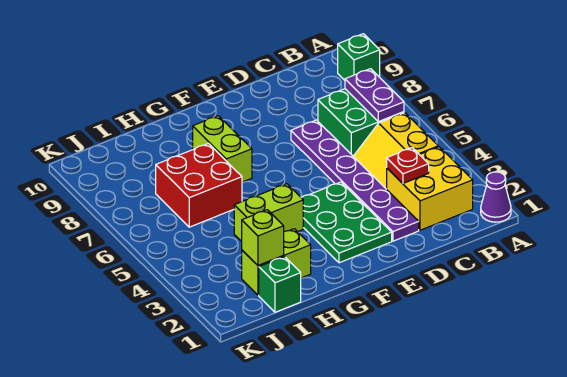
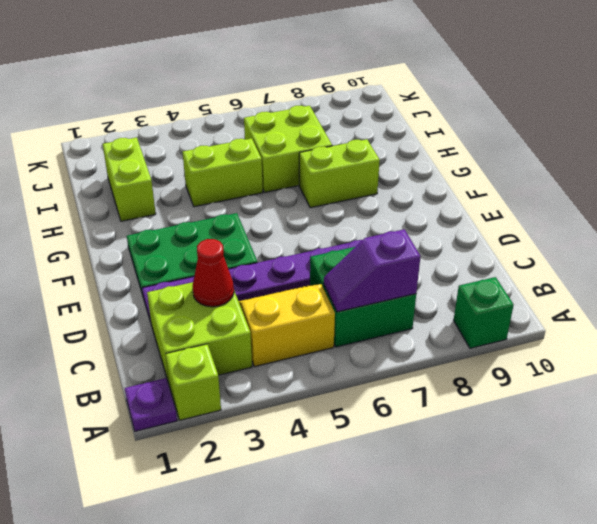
purple cone A1 level 1 -> purple plate A1 level 1
yellow brick B2:C3 level 1 -> lime brick B2:C3 level 1
purple plate B6:B7 level 2 -> purple slope B6:B7 level 2 top 7
red plate C3 level 2 -> red cone C3 level 2
lime brick G4:H4 level 1 -> lime brick H4:H5 level 1
red brick H6:I7 level 1 -> lime brick H6:I7 level 1
green brick I1 level 1 -> none
lime brick I2 level 2 -> lime brick A2 level 1

